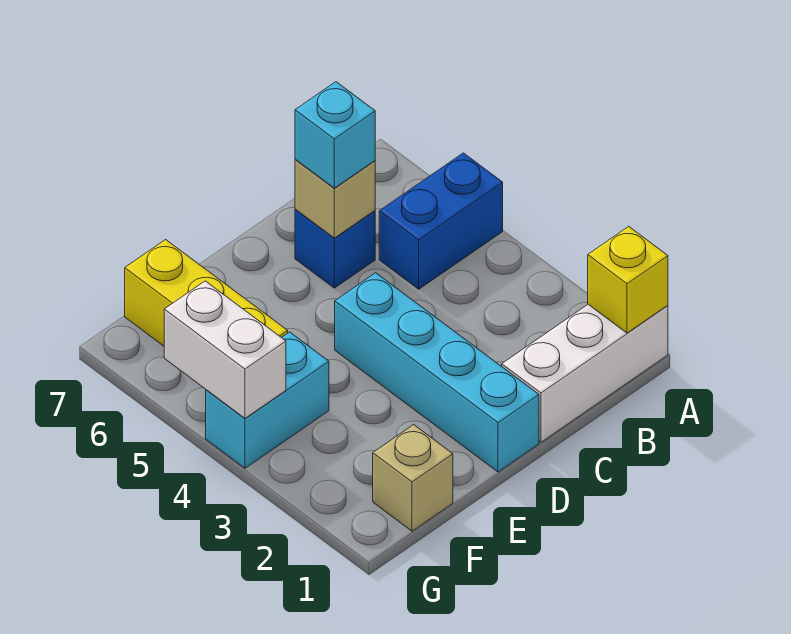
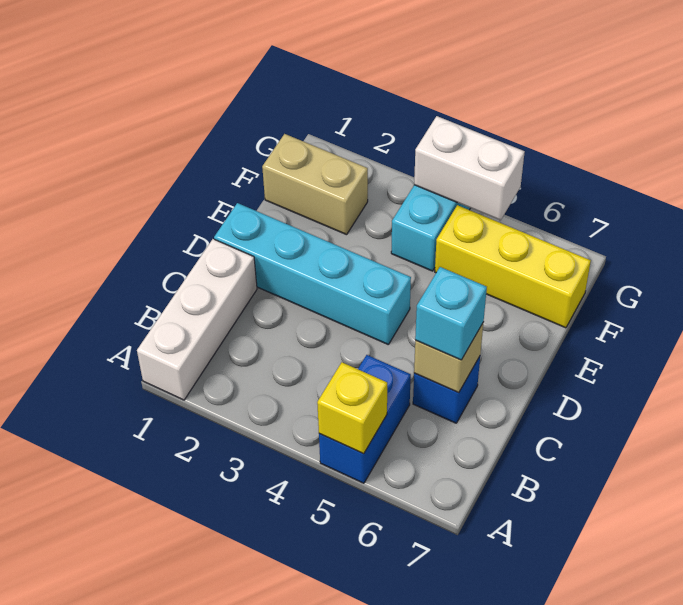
yellow brick A1 level 2 -> yellow brick A5 level 2
tan brick F1 level 1 -> tan brick F1:F2 level 1

